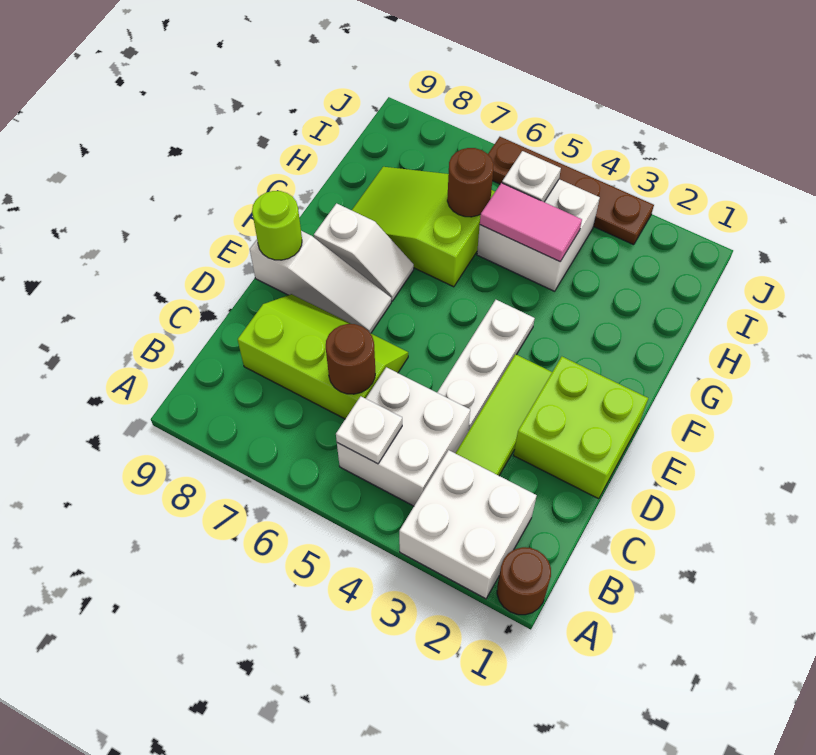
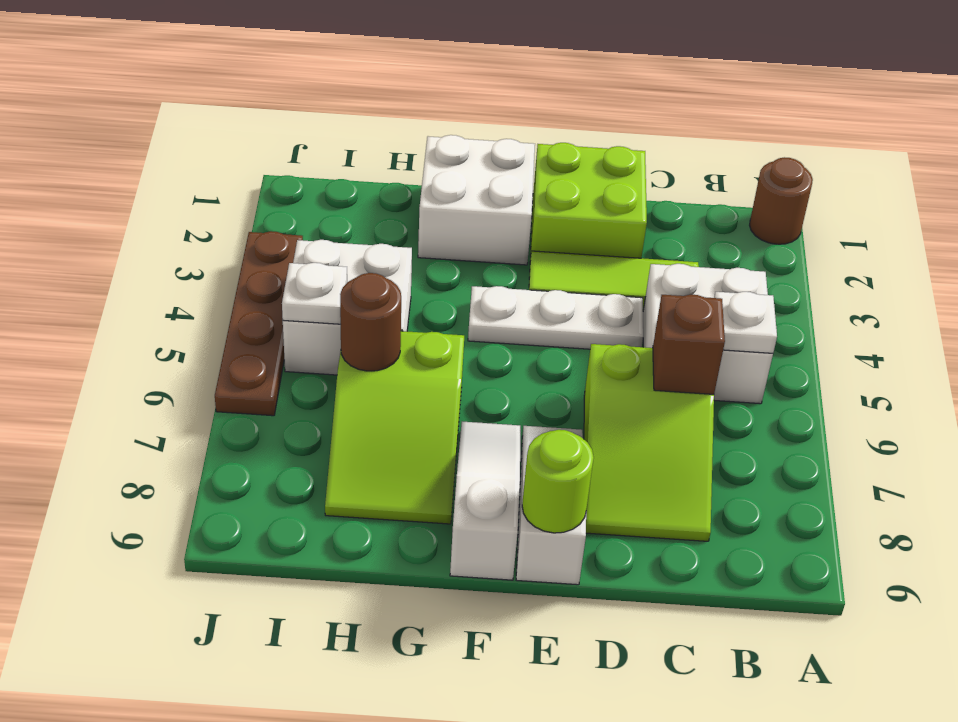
white brick A2:B3 level 1 -> white brick F1:G2 level 1
lime slope C6:D8 level 1 top C -> lime slope C6:D8 level 1 top 6
brown round brick C6 level 2 -> brown brick C6 level 2
white slope F7:F8 level 1 top 8 -> white slope F7:F9 level 1 top 9
pink tile H4:H5 level 2 -> none

